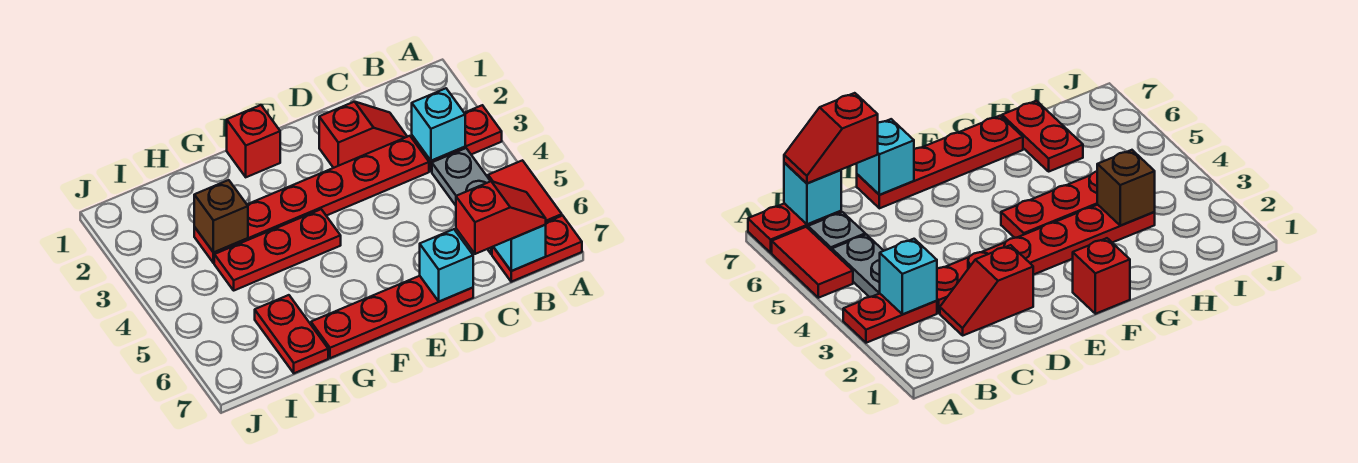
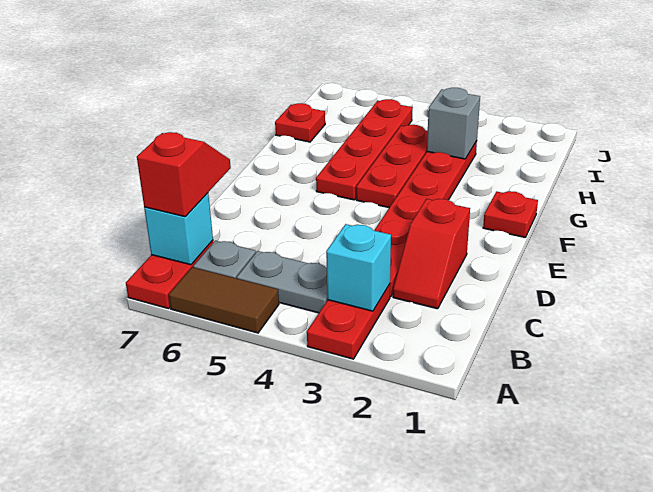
red tile A5:A6 level 1 -> brown tile A5:A6 level 1
red slope B7:C7 level 3 top C -> red slope B7:C7 level 3 top B
red plate D7:G7 level 1 -> red plate F5:I5 level 1
cyan brick D7 level 2 -> none
red brick F1 level 1 -> red plate F1 level 1
brown brick H3 level 2 -> grey brick H3 level 2
red plate H6:H7 level 1 -> red plate H7 level 1

